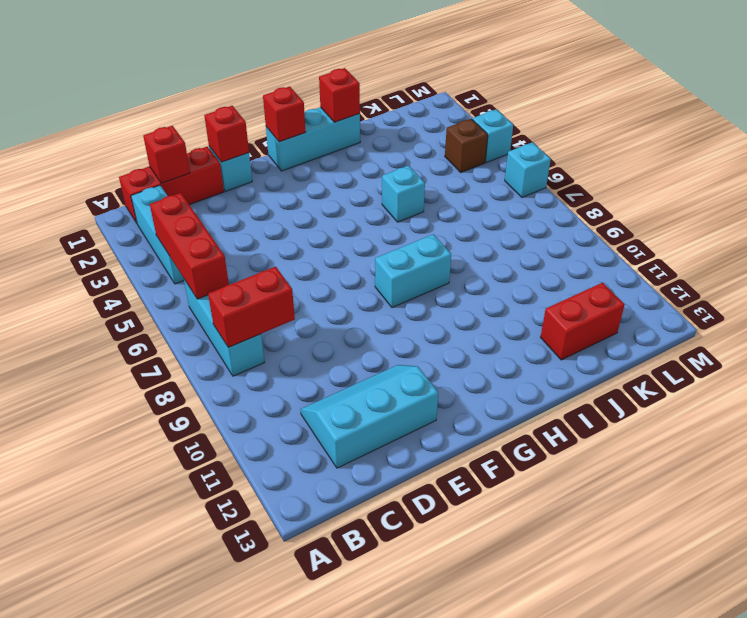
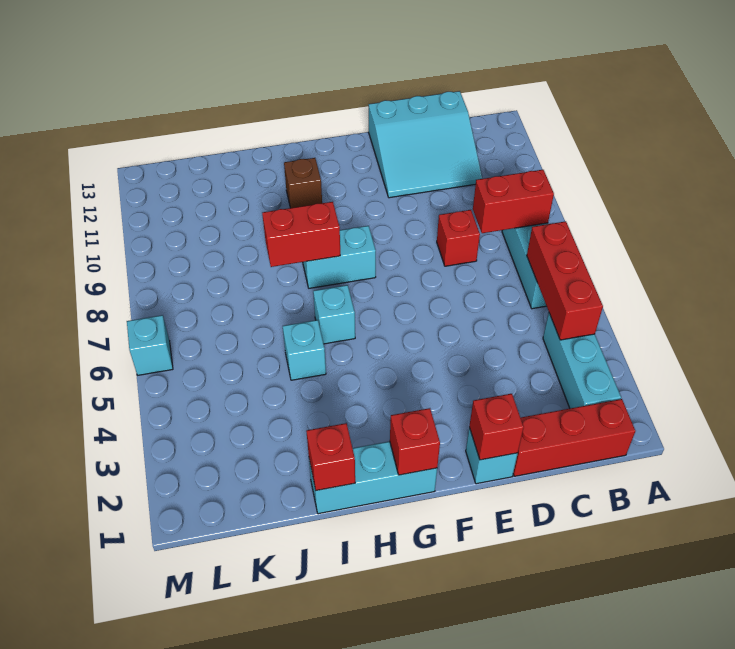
red brick C1 level 2 -> red brick D8 level 1
cyan slope C11:E12 level 1 top 12 -> cyan slope C11:E13 level 1 top 13
red brick J12:K12 level 1 -> red brick H8:I8 level 2
brown brick L4 level 1 -> brown brick H11 level 1
cyan brick M4 level 1 -> cyan brick H6 level 1

